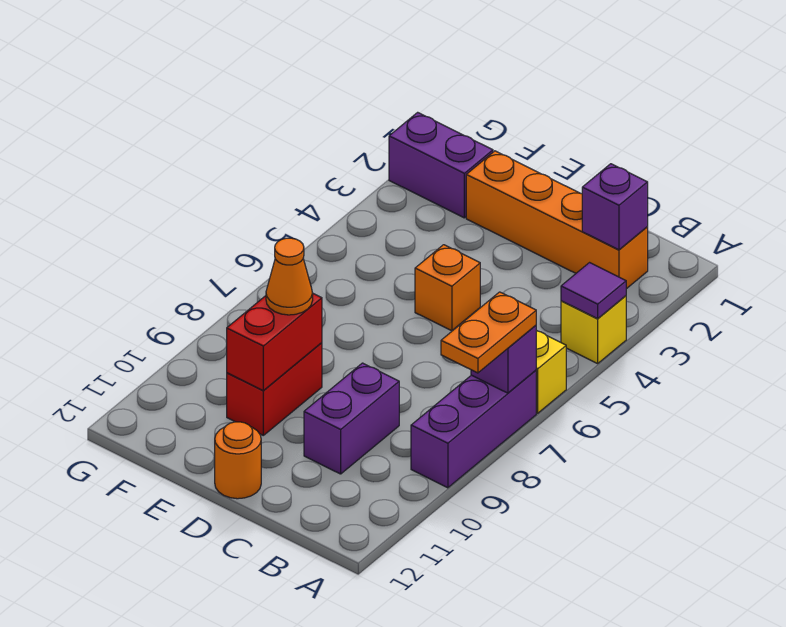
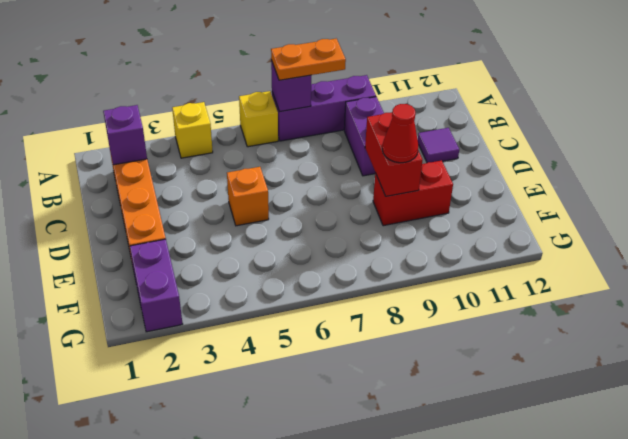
purple tile A4 level 2 -> purple tile C11 level 1
purple brick C9:C10 level 1 -> purple brick B9:C9 level 1
orange round brick D12 level 1 -> none
red brick E9:E10 level 2 -> red brick D9:E9 level 2
orange cone E9 level 3 -> red cone E9 level 3

